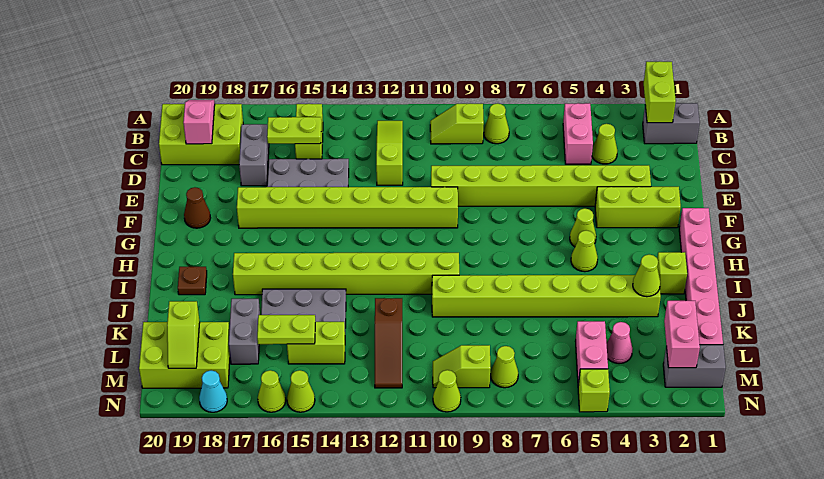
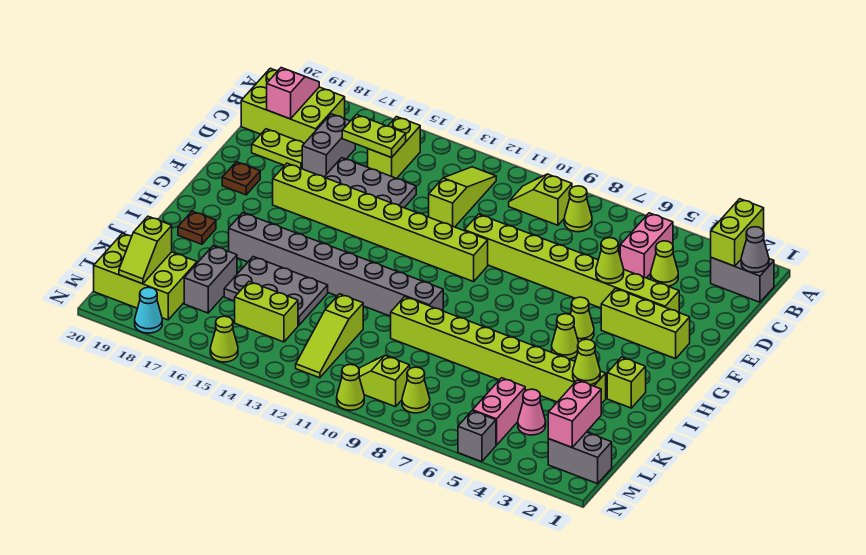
none -> grey cone B1 level 2
brown cone F19 level 1 -> brown plate F19 level 1
pink brick G1:L1 level 1 -> none
lime brick I10:I17 level 1 -> grey brick I10:I17 level 1
brown slope K12:M12 level 1 top K -> lime slope K12:M12 level 1 top K
lime plate L15:L16 level 2 -> lime plate D18:D19 level 1
lime brick N5 level 1 -> grey brick N5 level 1
lime cone N16 level 1 -> lime cone E5 level 2

